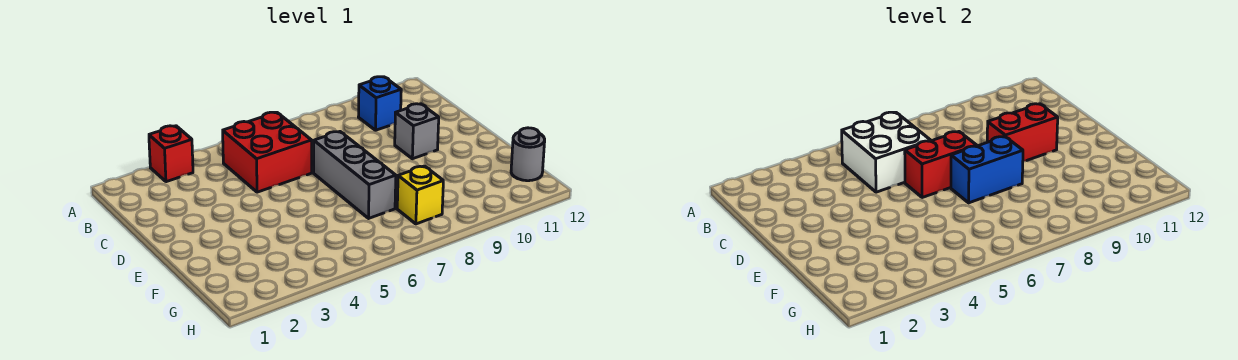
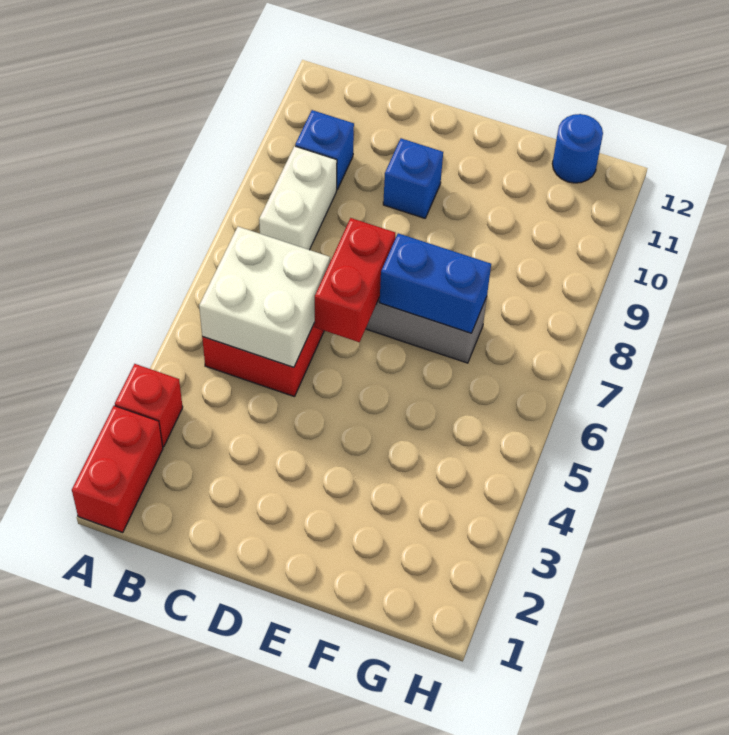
none -> white brick B8:B9 level 1
red brick D9:D10 level 2 -> red brick A1:A2 level 1
grey brick D10 level 1 -> blue brick D10 level 1
blue brick E7:E8 level 2 -> blue brick E7:F7 level 2
yellow brick G8 level 1 -> none
grey round brick G12 level 1 -> blue round brick G12 level 1

